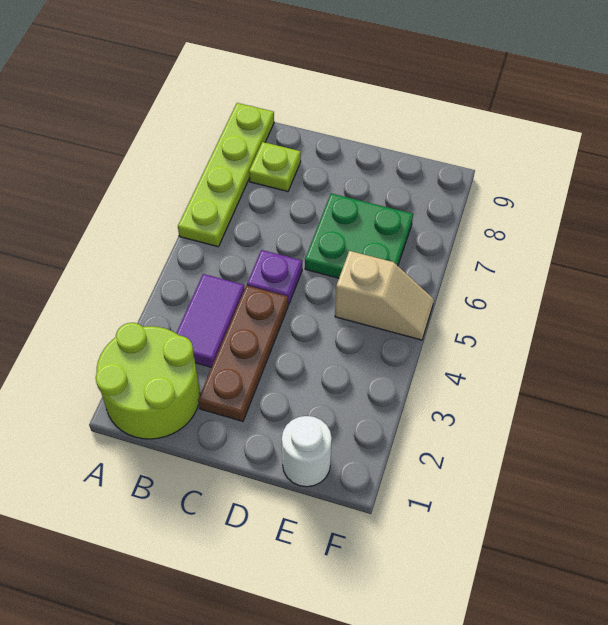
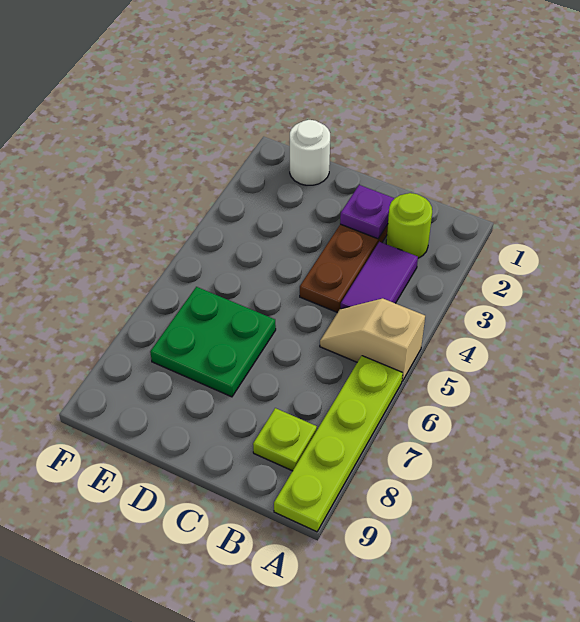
lime round brick A1:B2 level 1 -> lime round brick B2 level 1
purple plate C5 level 1 -> purple plate C2 level 2
tan slope E5:F5 level 1 top E -> tan slope A5:B5 level 1 top A

